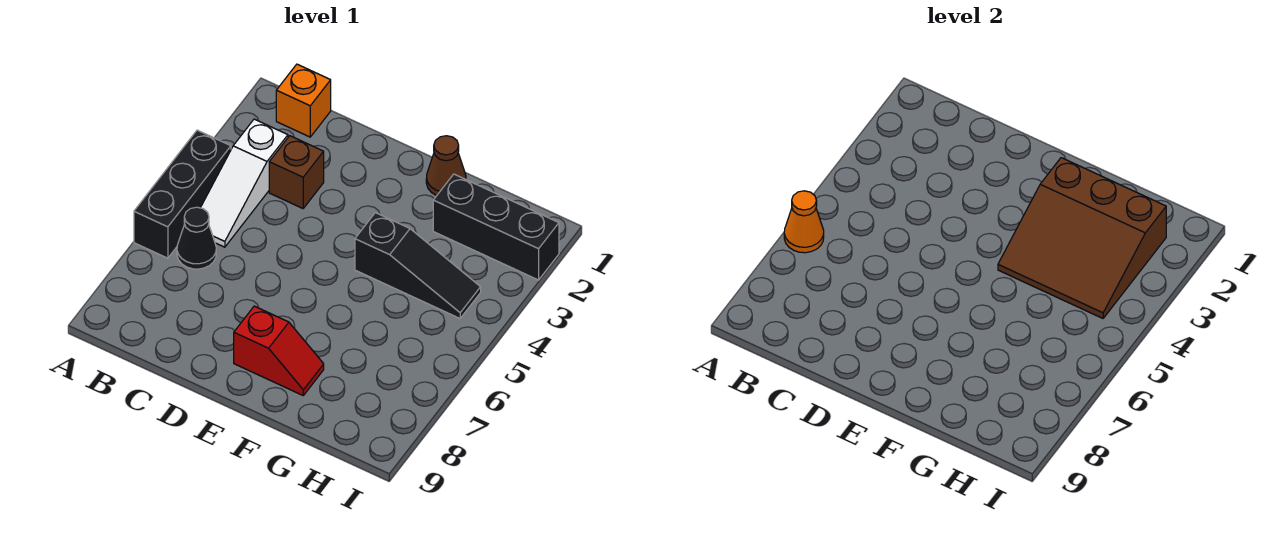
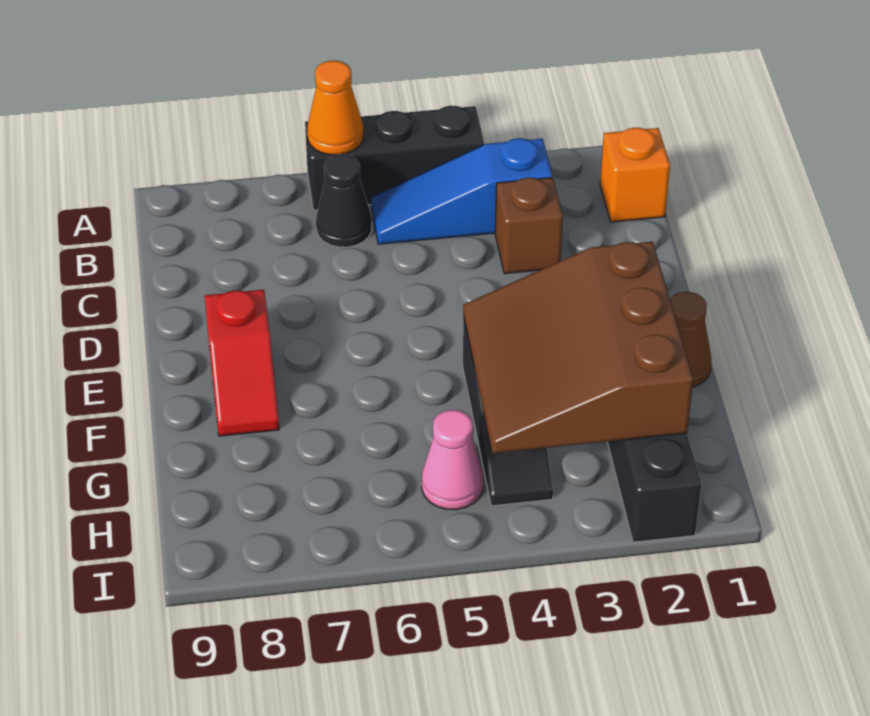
white slope B3:B5 level 1 top 3 -> blue slope B3:B5 level 1 top 3
none -> pink cone H5 level 1

